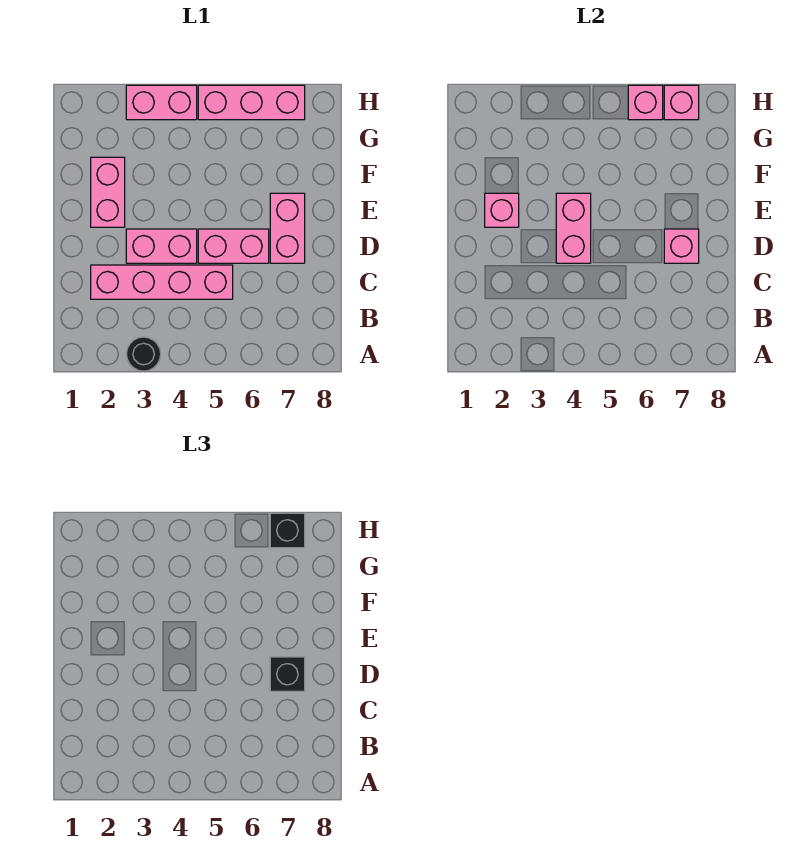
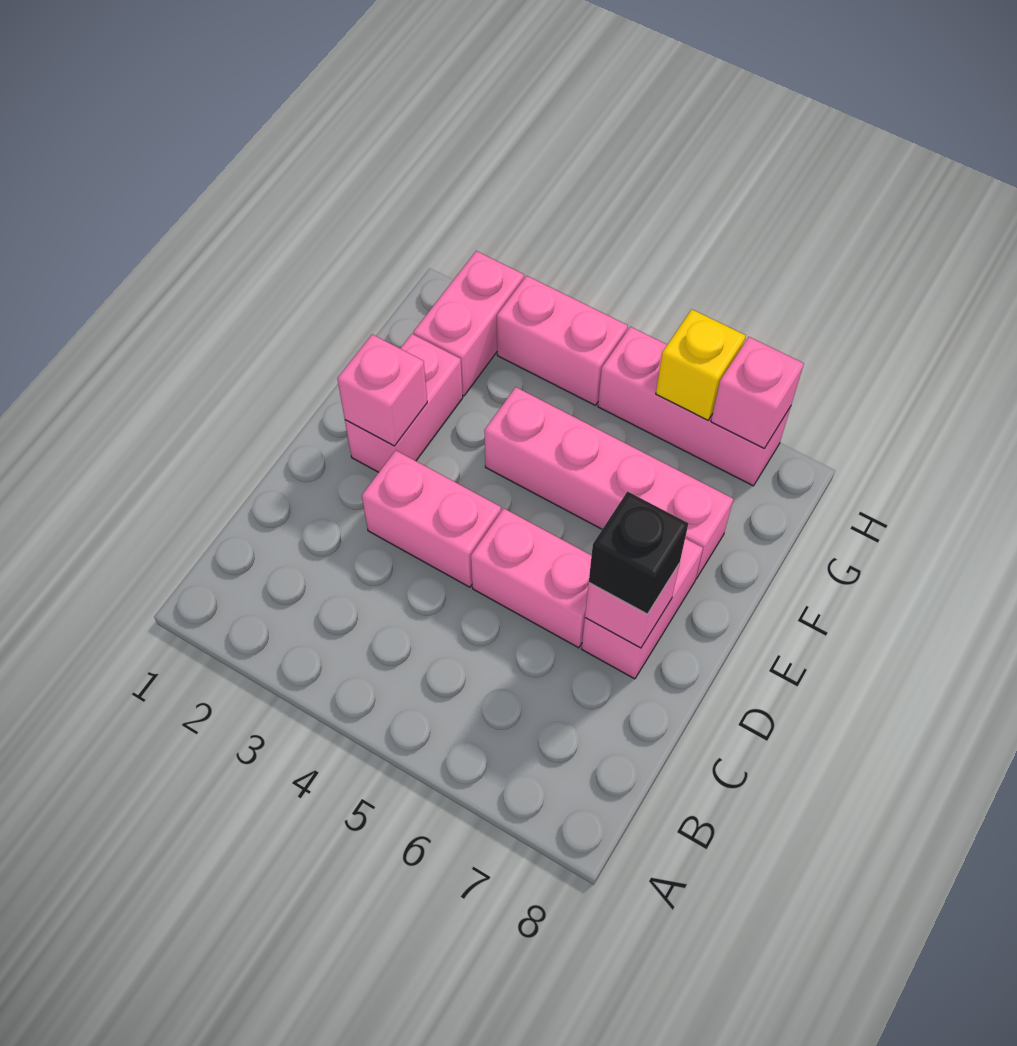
black round brick A3 level 1 -> none
pink brick C2:C5 level 1 -> pink brick F4:F7 level 1
pink brick D4:E4 level 2 -> pink brick G2:H2 level 1
pink brick H6 level 2 -> yellow brick H6 level 2
black brick H7 level 3 -> none

